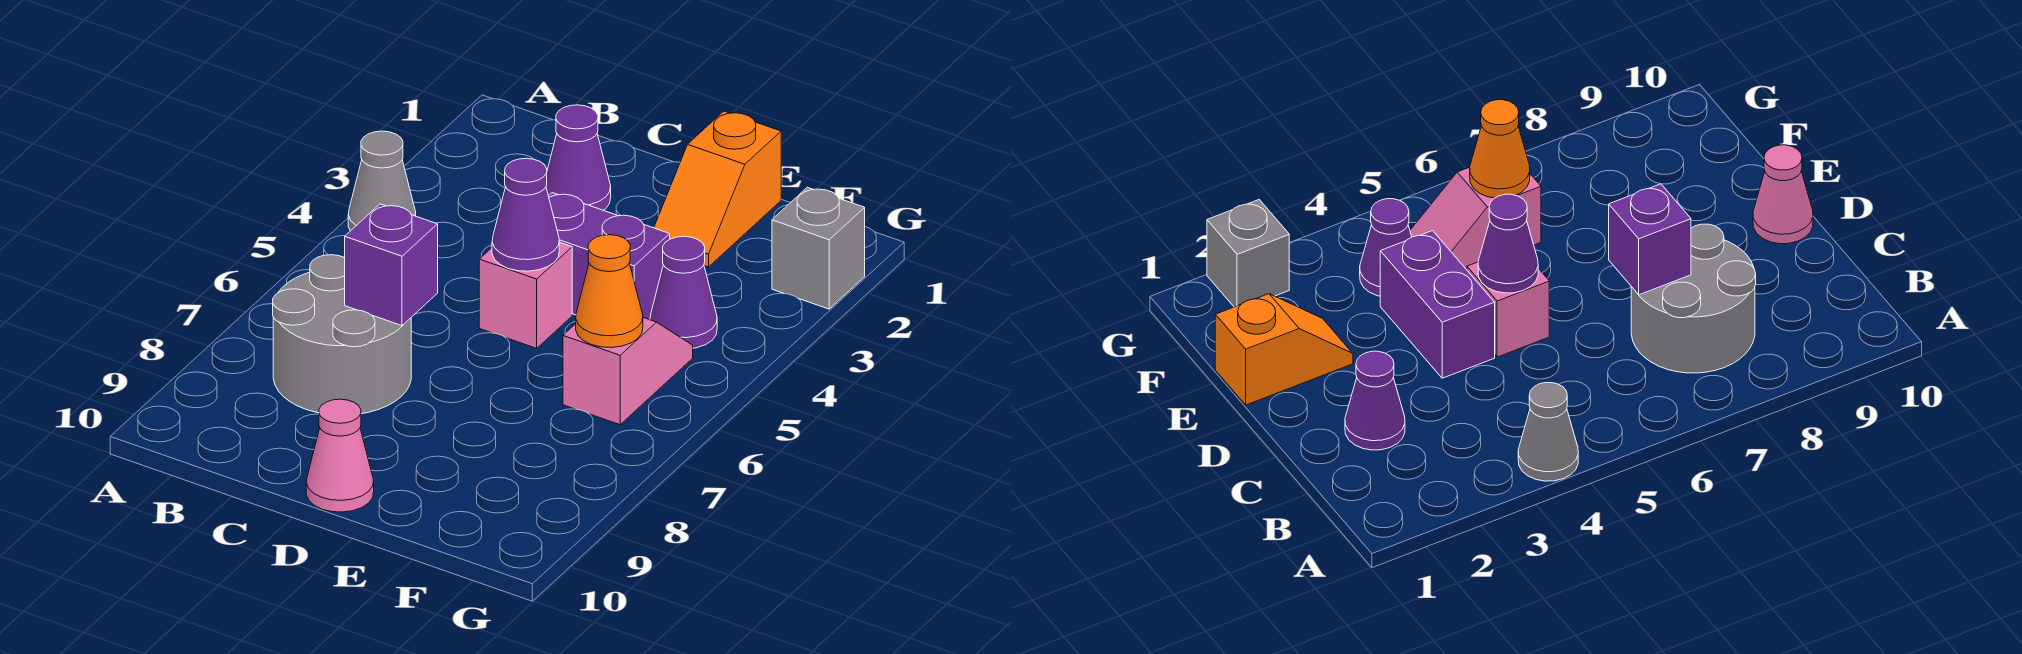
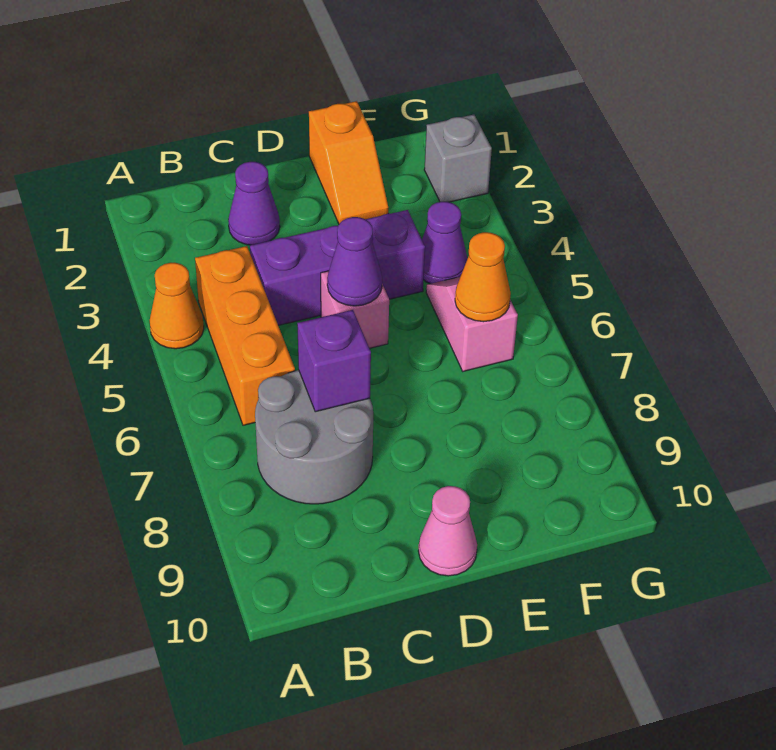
grey cone A4 level 1 -> orange cone A4 level 1
none -> orange brick B4:B6 level 1
purple brick D4:E4 level 1 -> purple brick C4:E4 level 1

